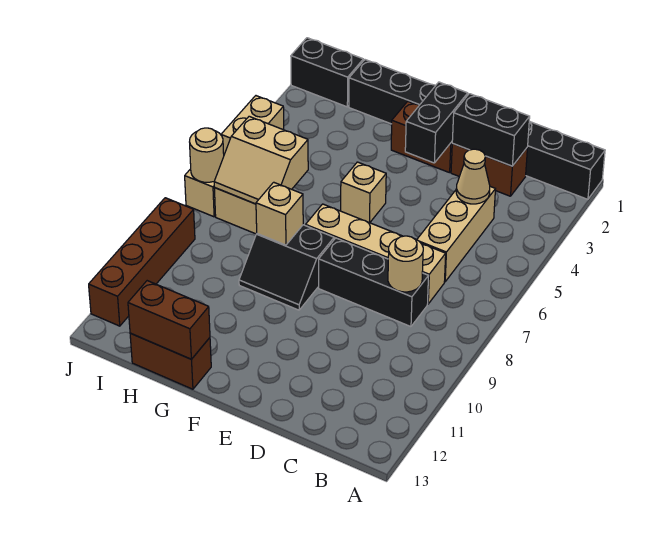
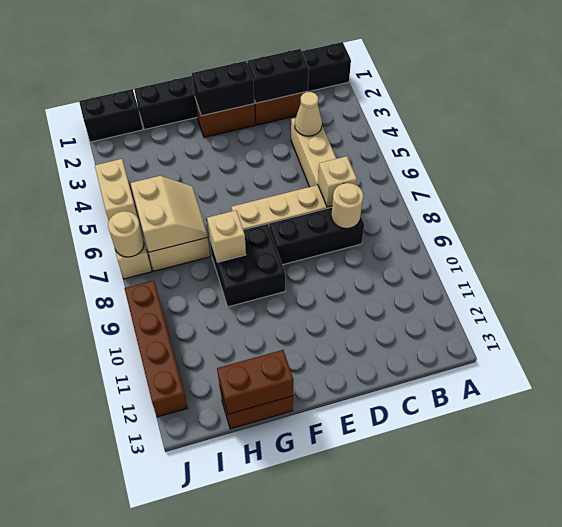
black brick E2:E3 level 2 -> black brick E2:F2 level 2
tan brick F5 level 1 -> tan brick C7 level 2
black slope F8:G9 level 1 top 8 -> black brick F8:G9 level 1
tan slope H6:I7 level 2 top 6 -> tan slope H6:I7 level 2 top I

